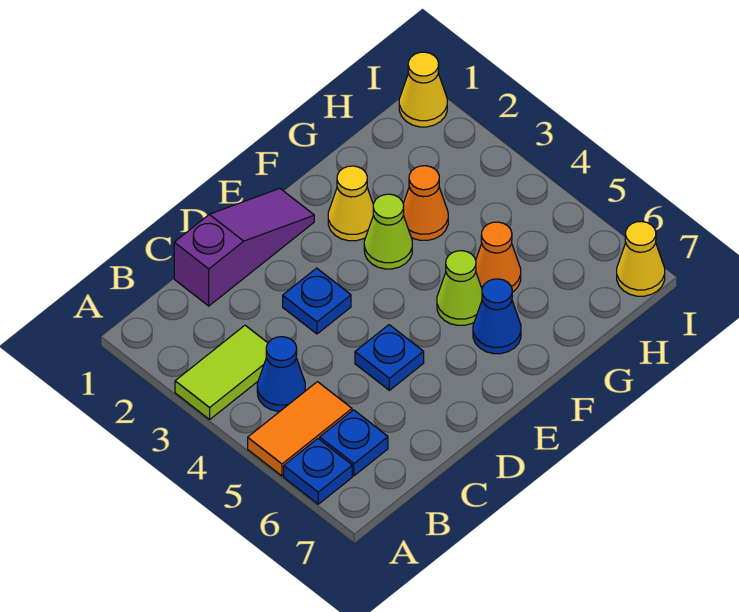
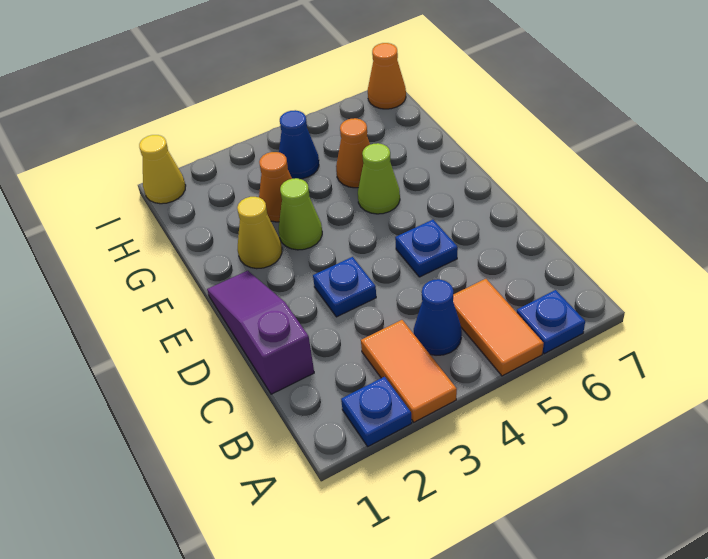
lime tile A3:B3 level 1 -> orange tile A3:B3 level 1
blue plate B6 level 1 -> blue plate A2 level 1
blue cone F6 level 1 -> blue cone H4 level 1
yellow cone I7 level 1 -> orange cone I7 level 1

